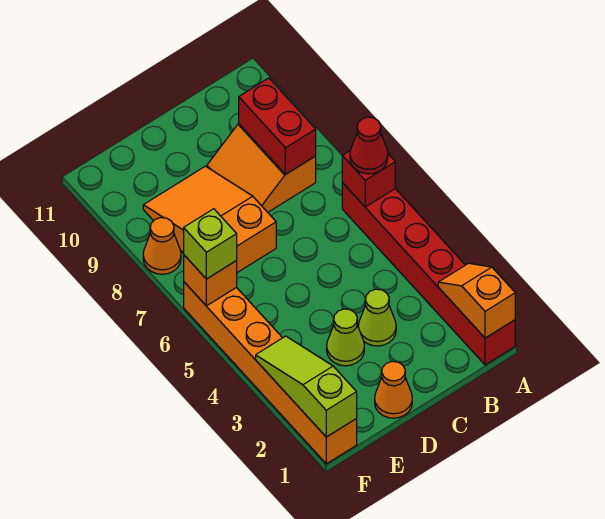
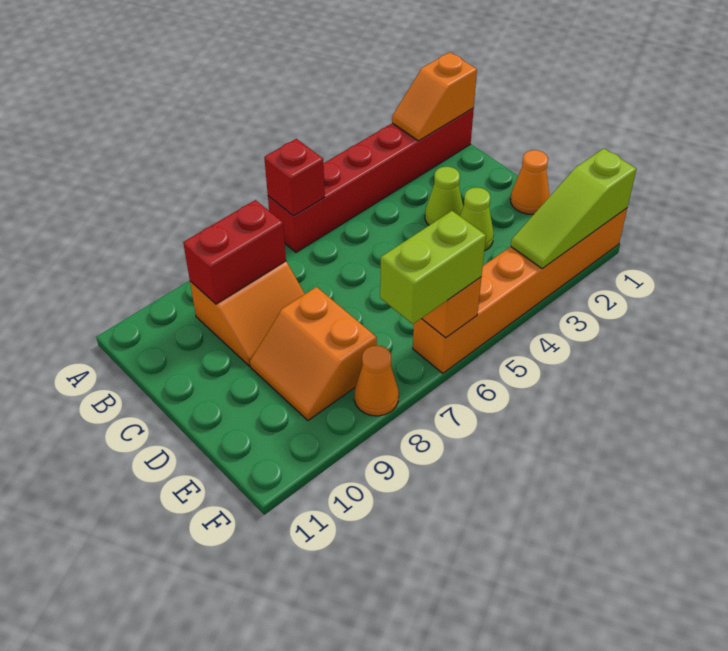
red cone A6 level 3 -> none
orange slope D7:E9 level 1 top 7 -> orange slope D8:E9 level 1 top 8
lime brick F6 level 3 -> lime brick F6:F7 level 3

